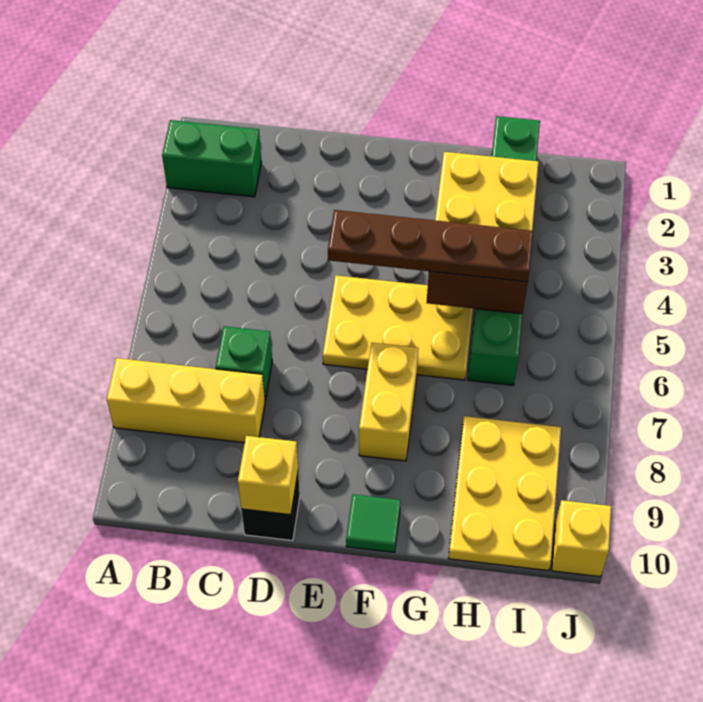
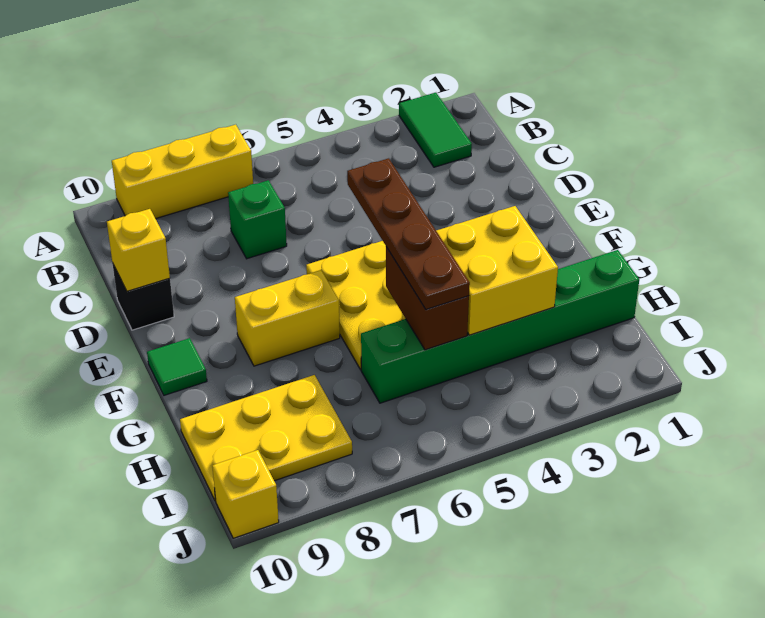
green brick A2:B2 level 1 -> green tile A2:B2 level 1
yellow brick A8:C8 level 1 -> yellow brick A7:A9 level 1

